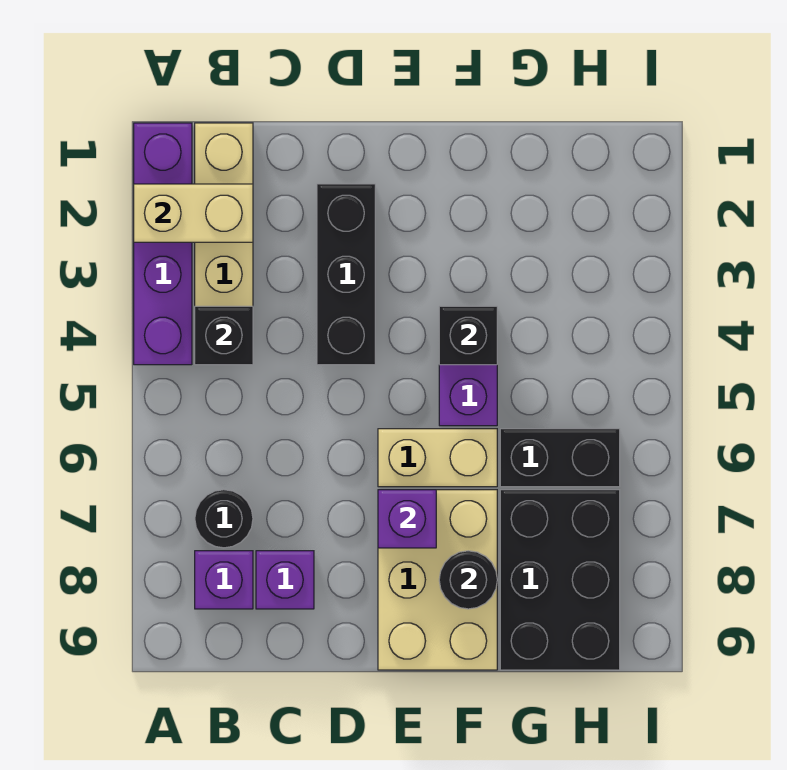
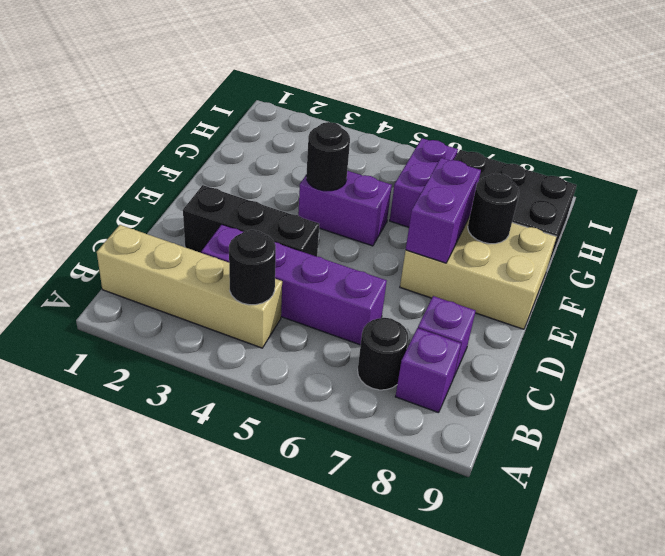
purple brick A1:A4 level 1 -> purple brick C3:C6 level 1
tan brick A2:B2 level 2 -> none
black brick B4 level 2 -> black round brick B4 level 2
tan brick E6:F6 level 1 -> none
purple brick E7 level 2 -> purple brick E7:F7 level 2
black brick F4 level 2 -> black round brick F4 level 2
black brick G6:H6 level 1 -> purple brick G6:H6 level 1

